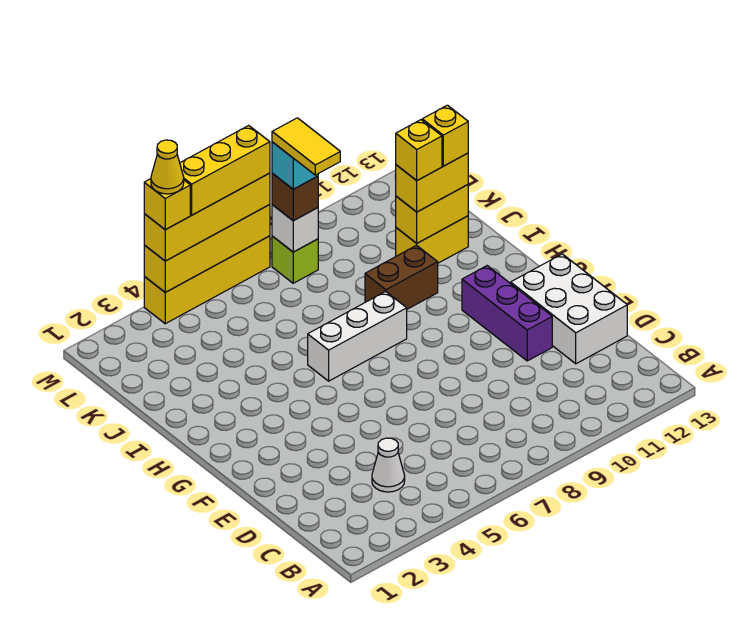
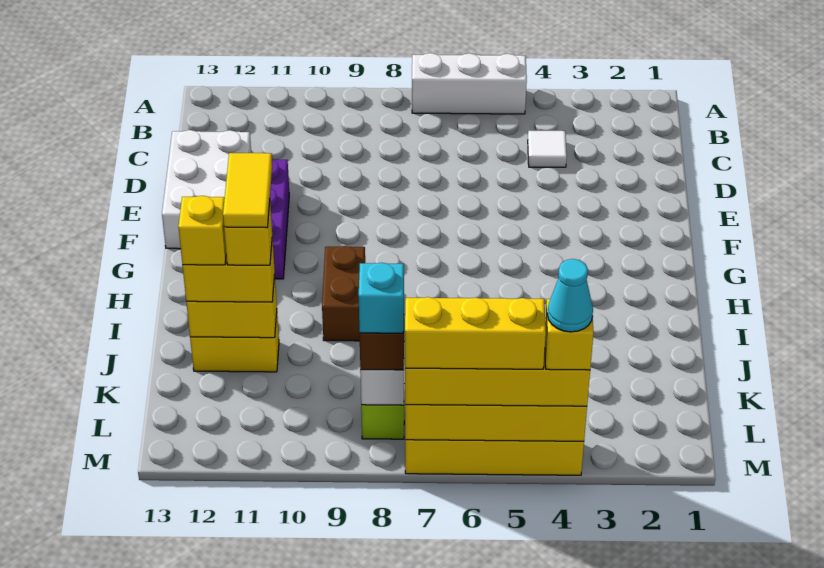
white cone C4 level 1 -> white tile C4 level 1
white brick H6:H8 level 1 -> white brick A5:A7 level 1
brown brick I9:I10 level 1 -> brown brick H9:I9 level 1
yellow tile K8:L8 level 5 -> yellow tile I11:J11 level 5
yellow cone M4 level 5 -> cyan cone M4 level 5

